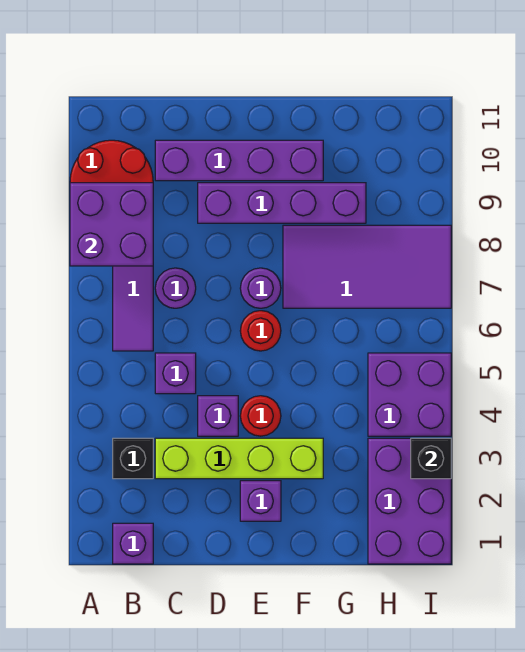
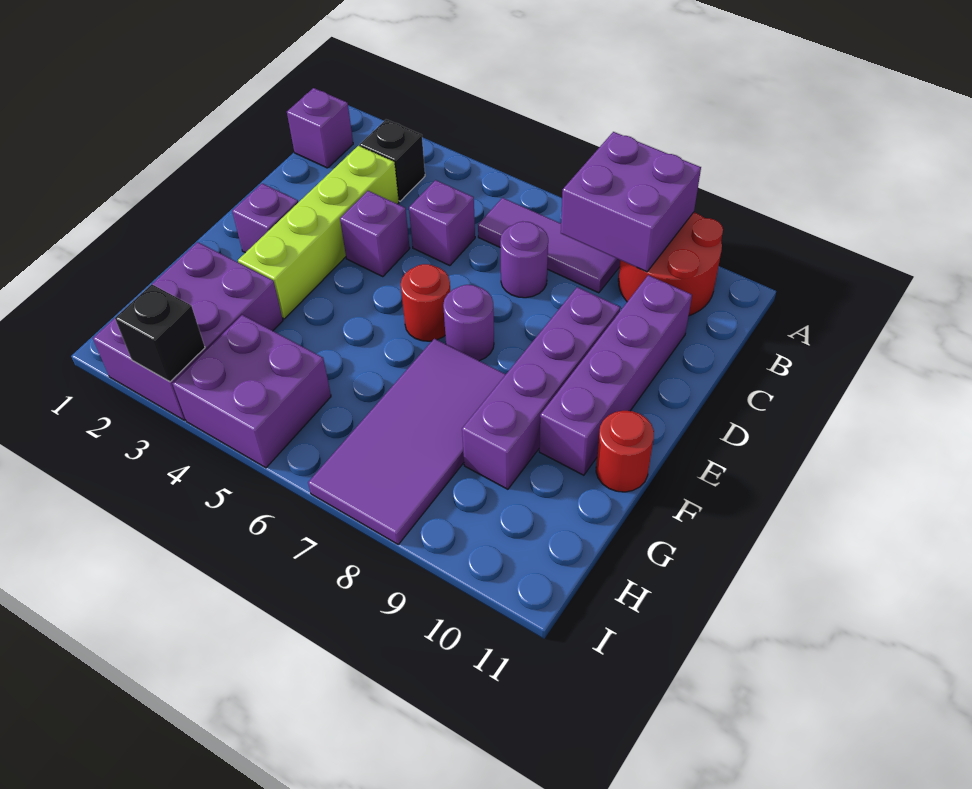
red round brick E4 level 1 -> red round brick F11 level 1
purple brick H1:I3 level 1 -> purple brick G2:I3 level 1

